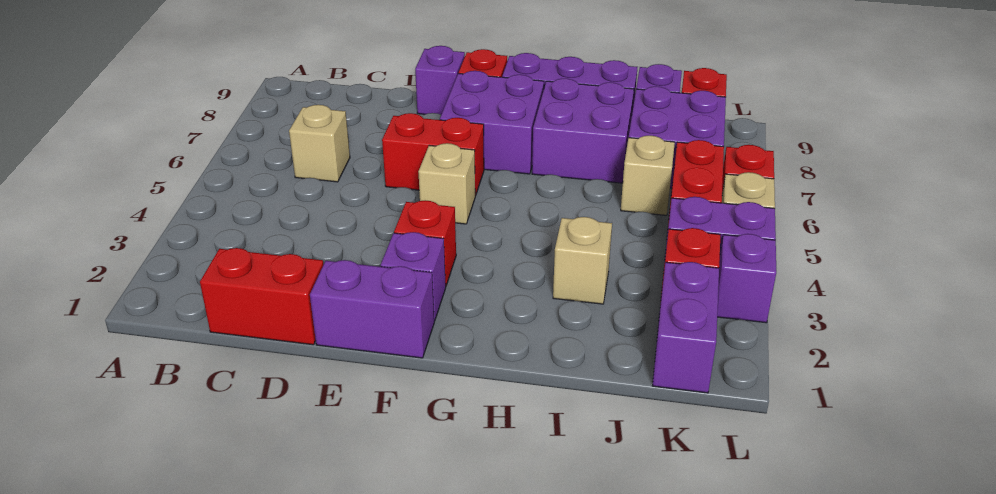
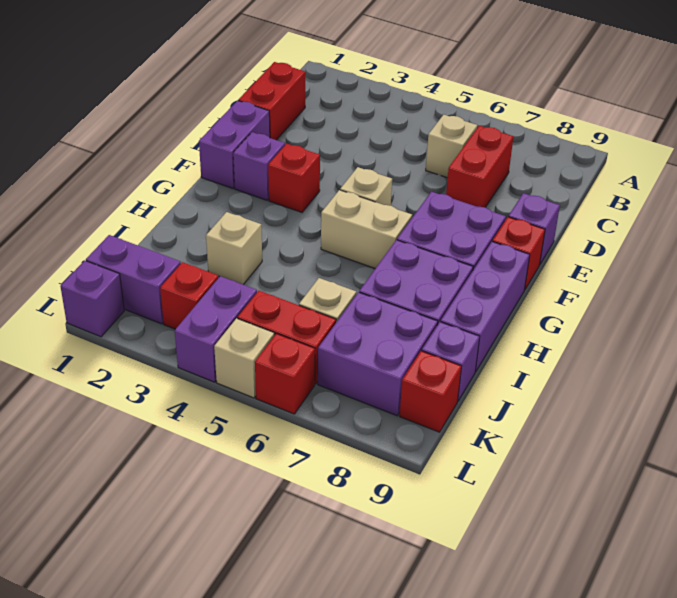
red brick E6:F6 level 1 -> red brick C7:D7 level 1
none -> tan brick G5:G6 level 1
purple brick L3 level 1 -> purple brick L1 level 1

